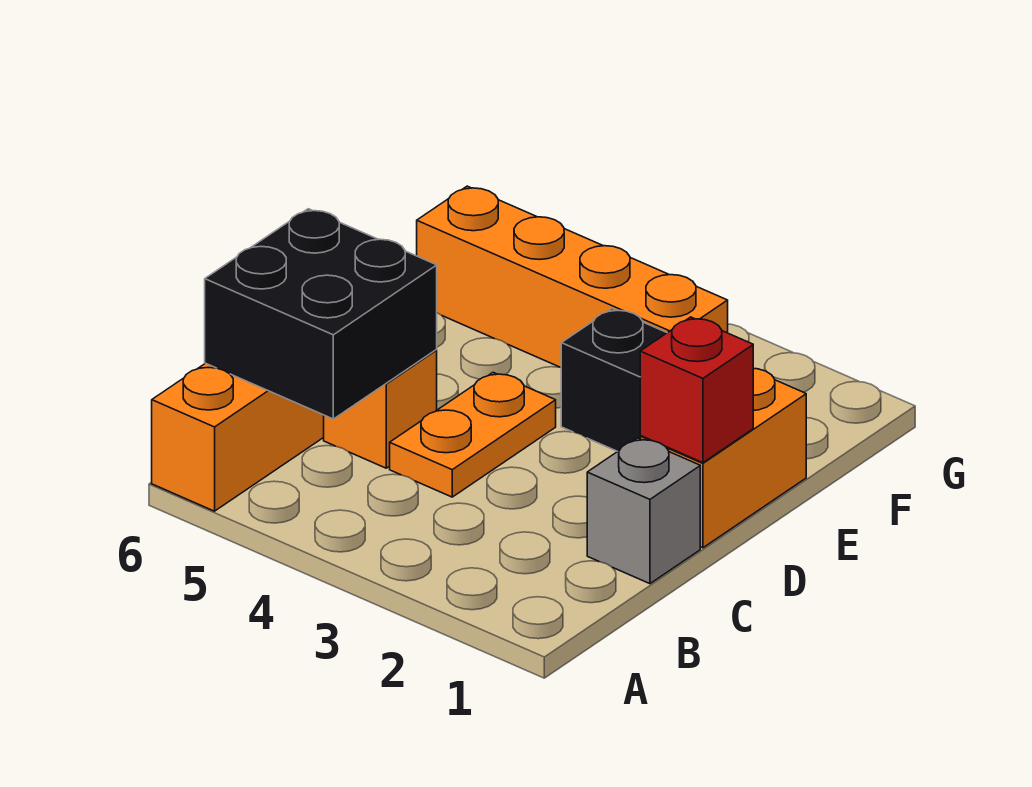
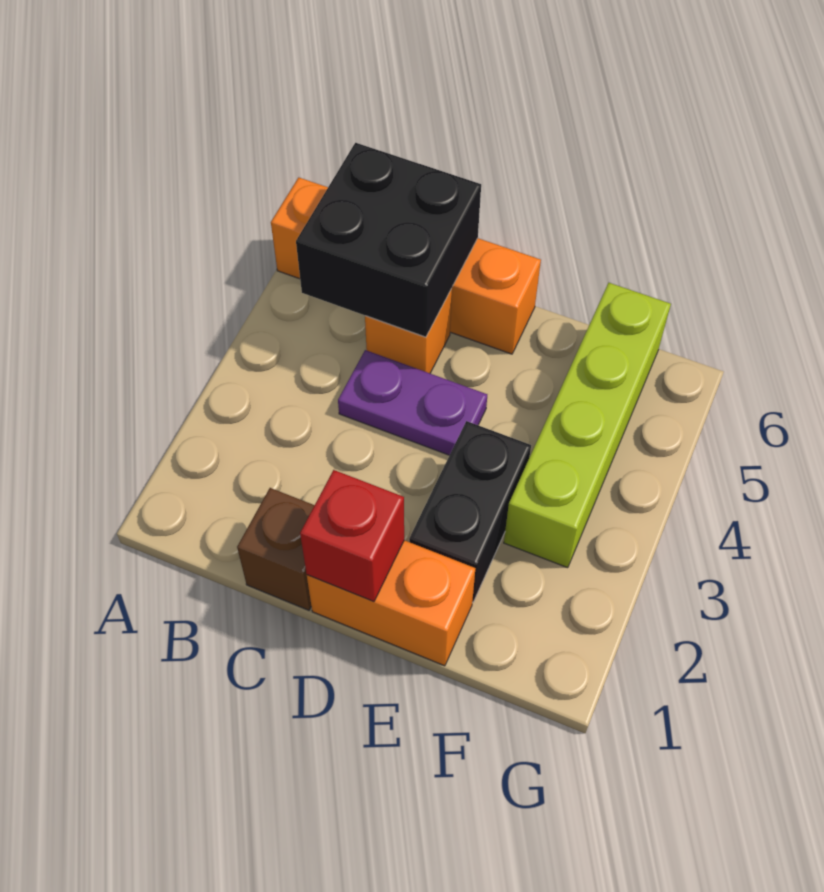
grey brick C1 level 1 -> brown brick C1 level 1
orange plate C4:D4 level 1 -> purple plate C4:D4 level 1
orange brick F3:F6 level 1 -> lime brick F3:F6 level 1

